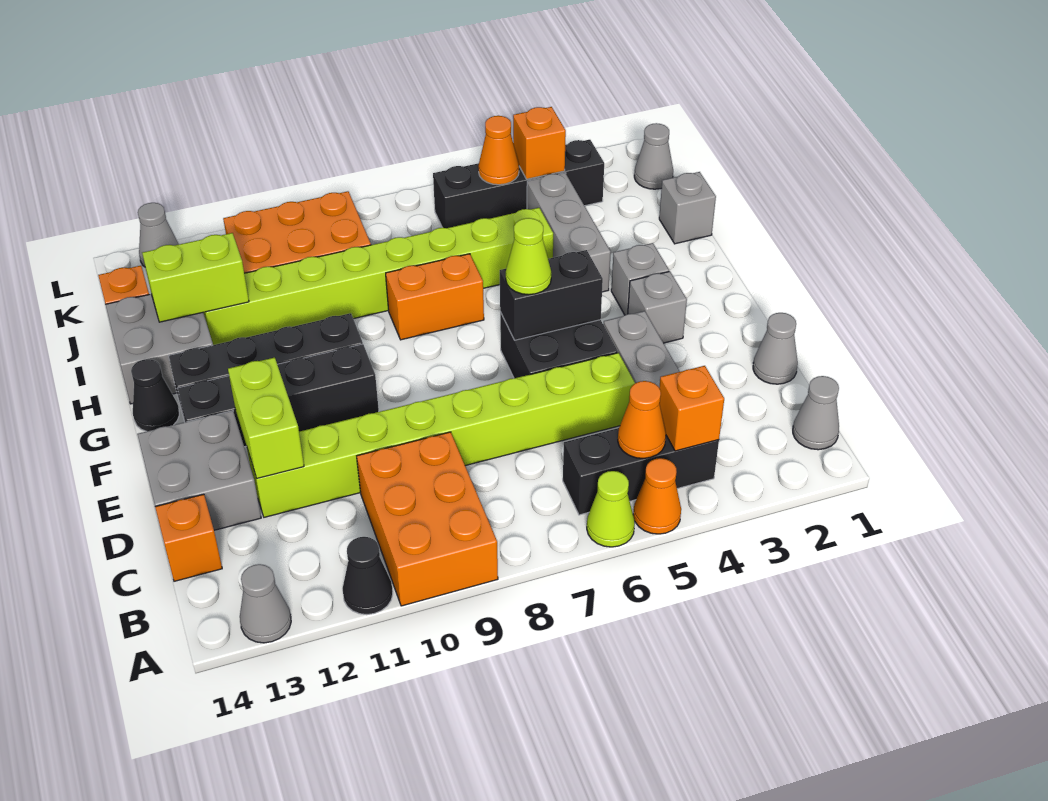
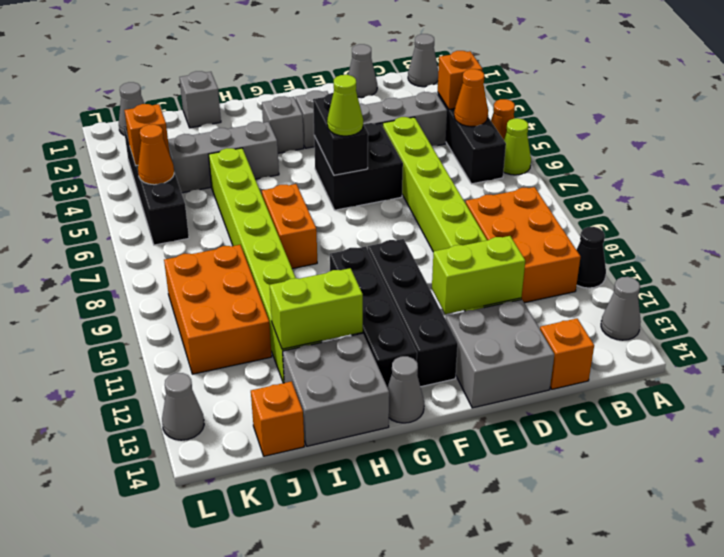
orange brick A9:C10 level 1 -> orange brick B9:C11 level 1
black cone G14 level 1 -> grey cone G14 level 1
lime brick I12:I13 level 2 -> lime brick H12:I12 level 2

